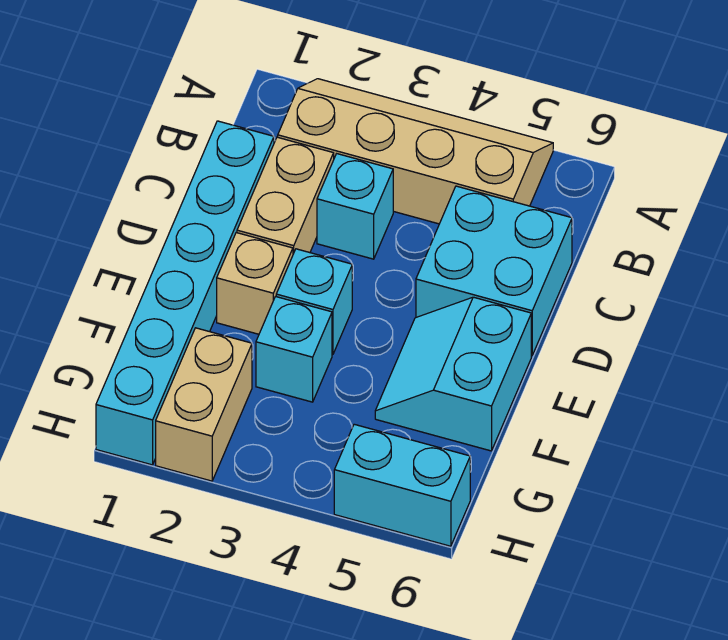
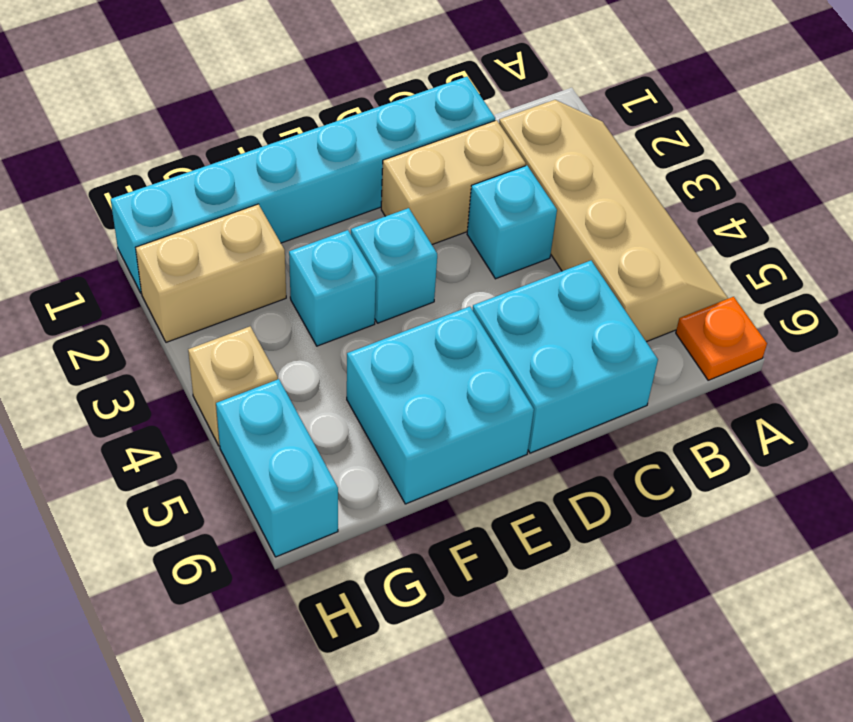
none -> orange plate A6 level 1
tan brick E2 level 1 -> tan brick H4 level 1
cyan slope E5:F6 level 1 top 6 -> cyan brick E5:F6 level 1

